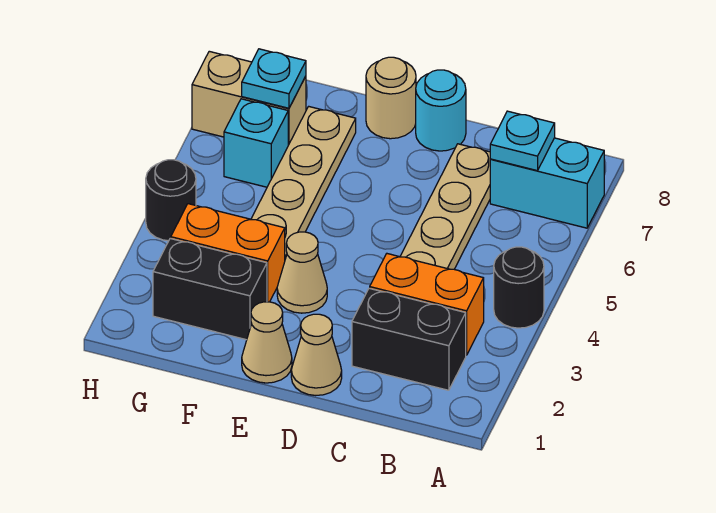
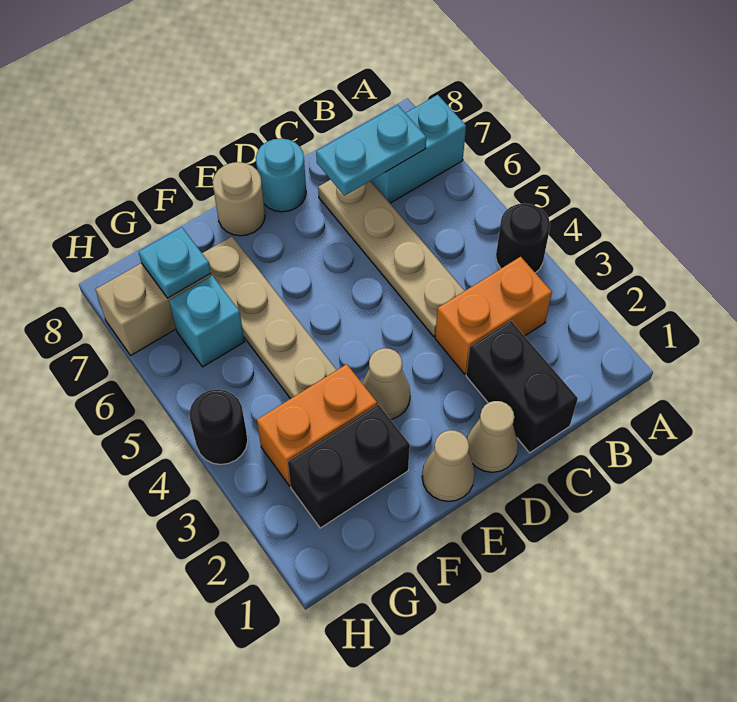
black brick B2:C2 level 1 -> black brick C1:C2 level 1
cyan plate B7 level 2 -> cyan plate B7:C7 level 2

